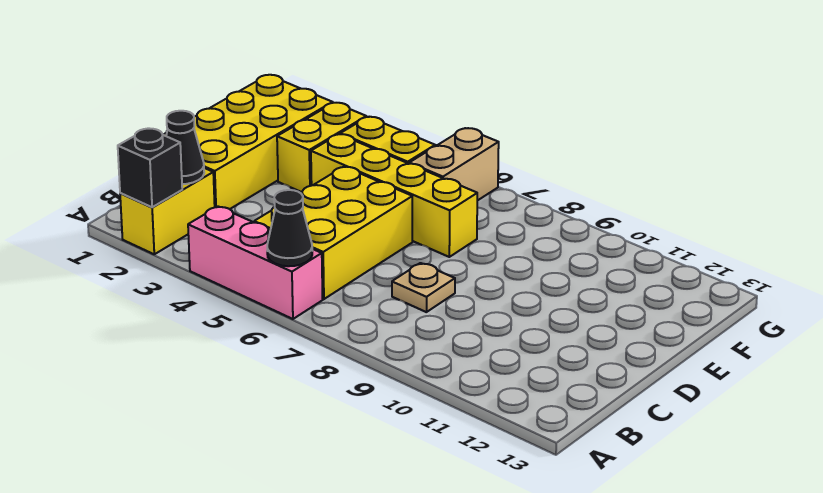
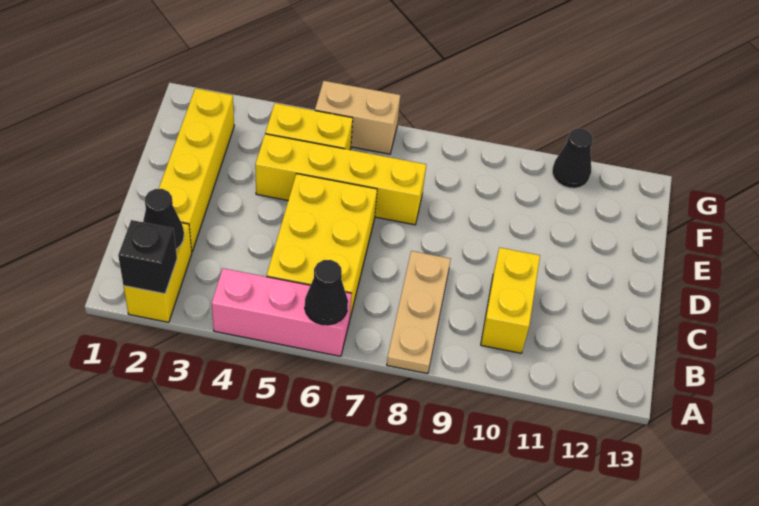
yellow brick C1:F2 level 1 -> yellow brick C2:F2 level 1
tan plate C8 level 1 -> tan plate A8:C8 level 1
yellow brick E3:F3 level 1 -> yellow brick B10:C10 level 1
tan brick F6:G6 level 1 -> tan brick G5:G6 level 1
none -> black cone G11 level 1

